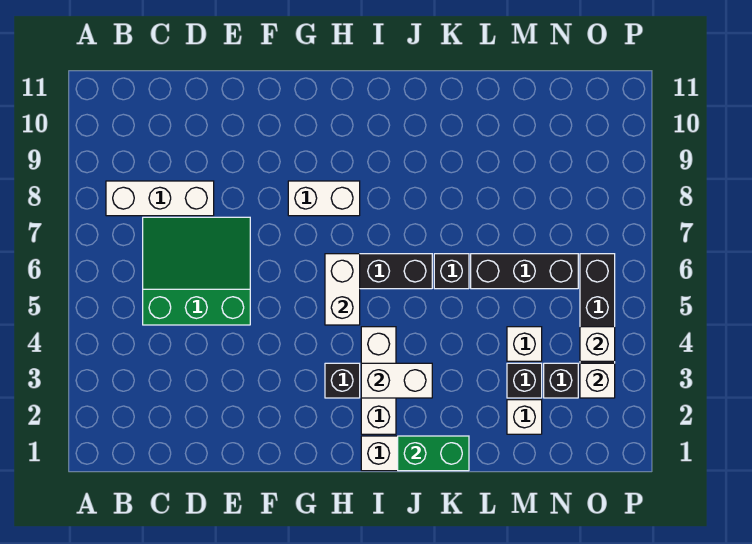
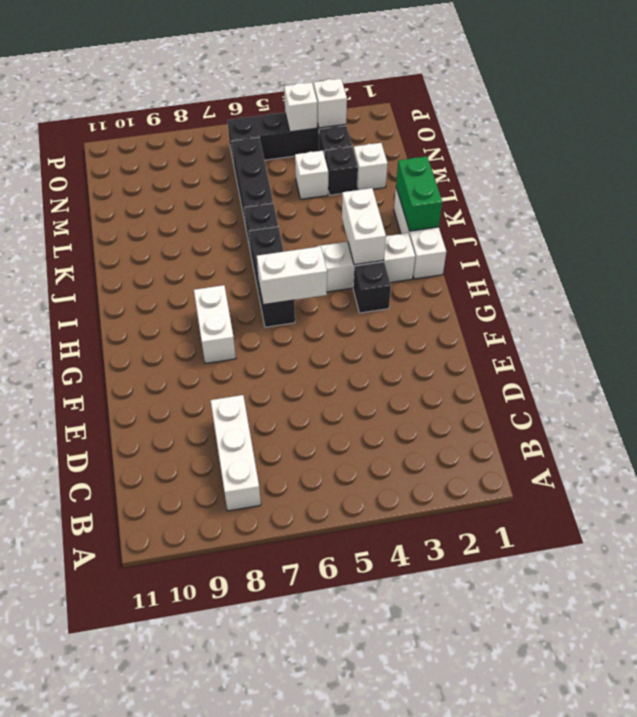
green slope C5:E7 level 1 top 5 -> none

